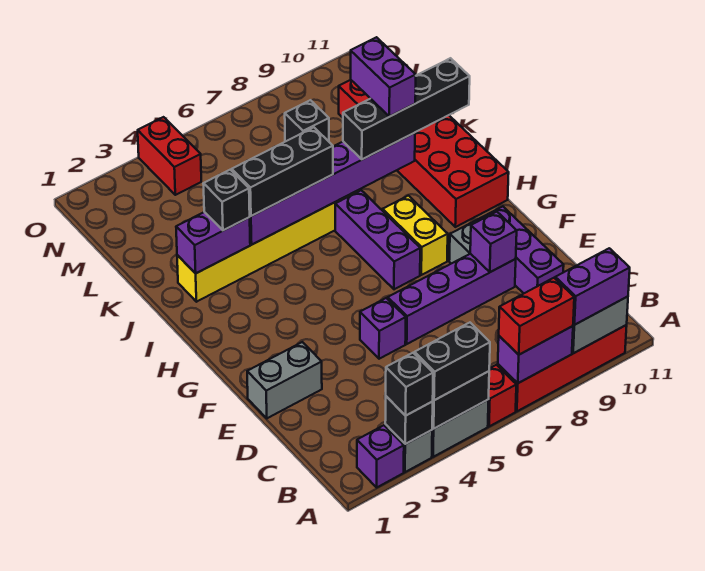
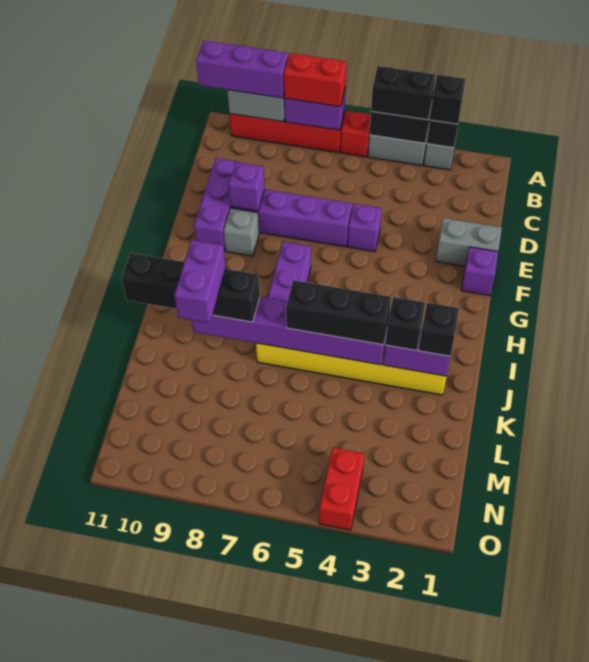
purple brick A2 level 1 -> purple brick F1 level 1
purple brick A9:A10 level 3 -> purple brick A9:A11 level 3
yellow brick G8:H8 level 1 -> none
red brick H10:M11 level 1 -> none
black brick M8 level 1 -> black brick J2 level 3

